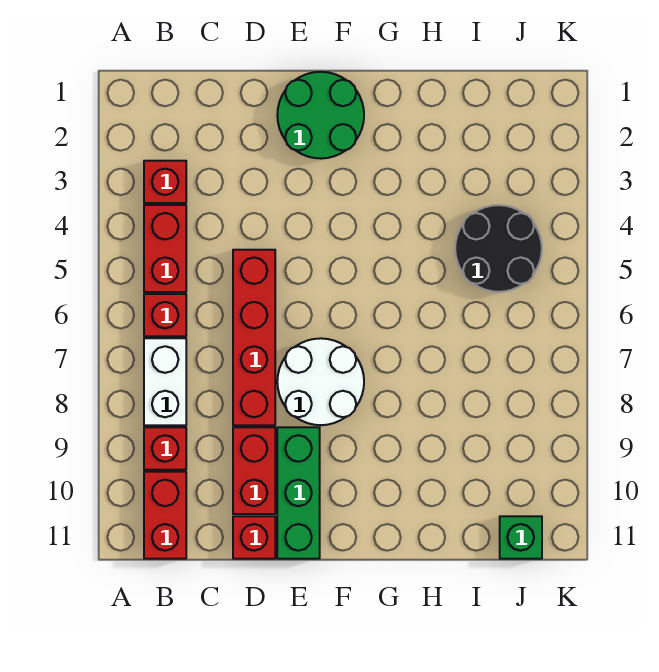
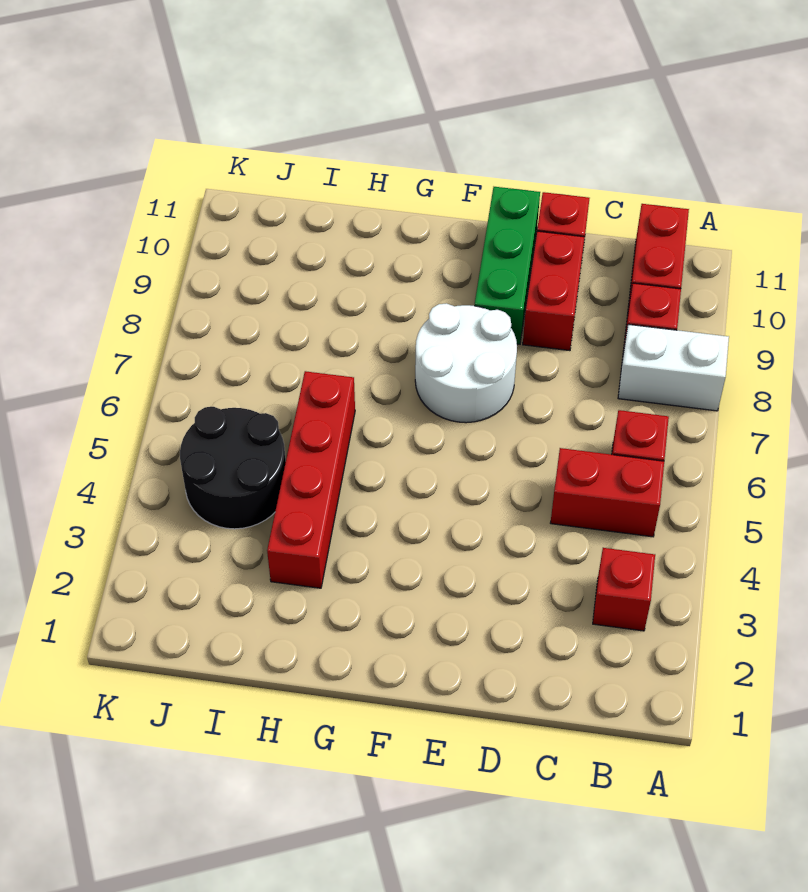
red brick B4:B5 level 1 -> red brick B5:C5 level 1
white brick B7:B8 level 1 -> white brick A8:B8 level 1
red brick D5:D8 level 1 -> red brick H3:H6 level 1
green round brick E1:F2 level 1 -> none
green brick J11 level 1 -> none

